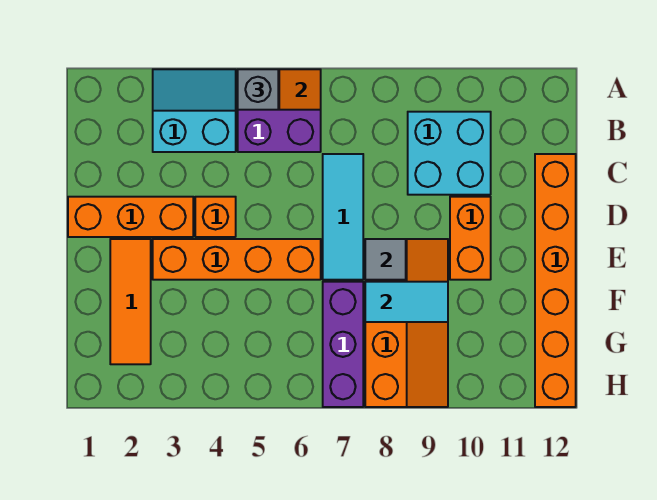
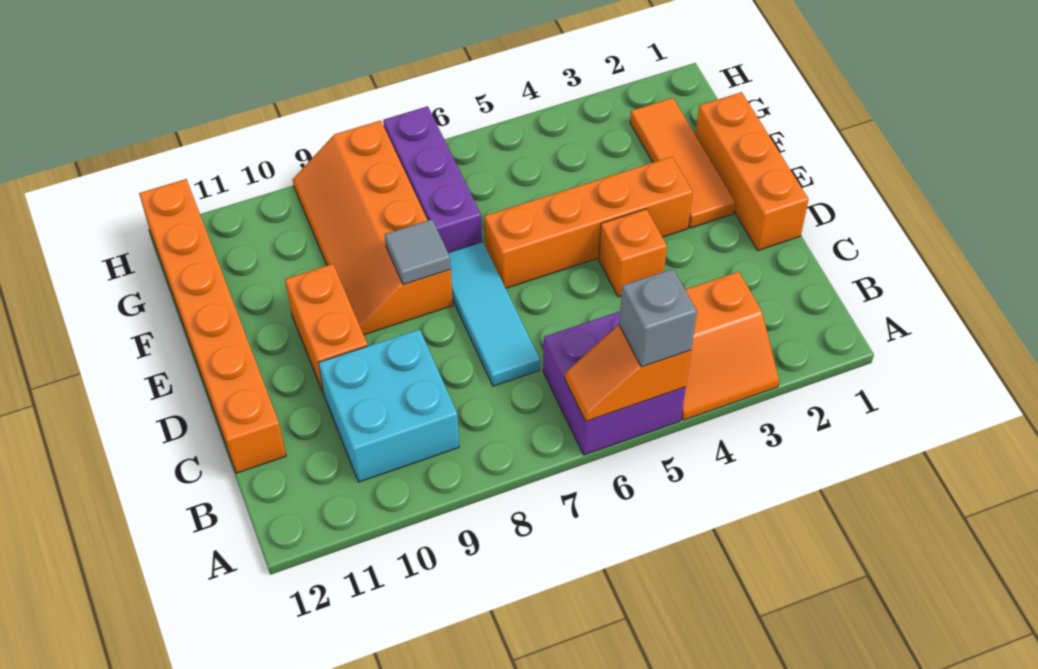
cyan slope A3:B4 level 1 top B -> orange slope A3:B4 level 1 top B
orange brick D1:D3 level 1 -> orange brick D1:F1 level 1
cyan tile F8:F9 level 2 -> none

